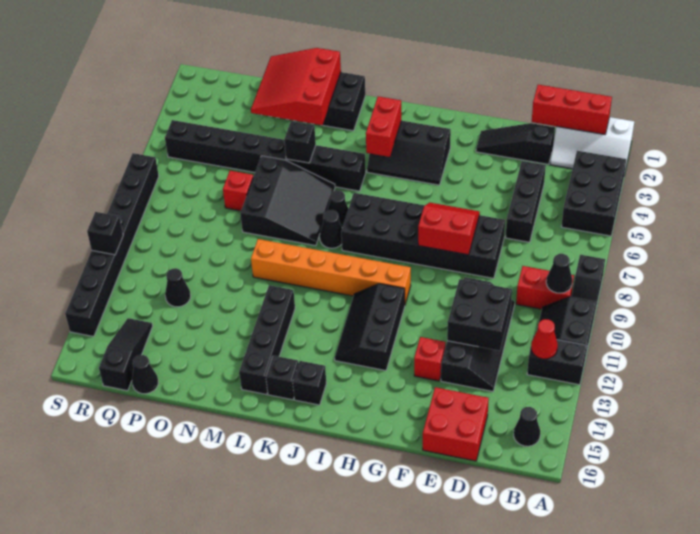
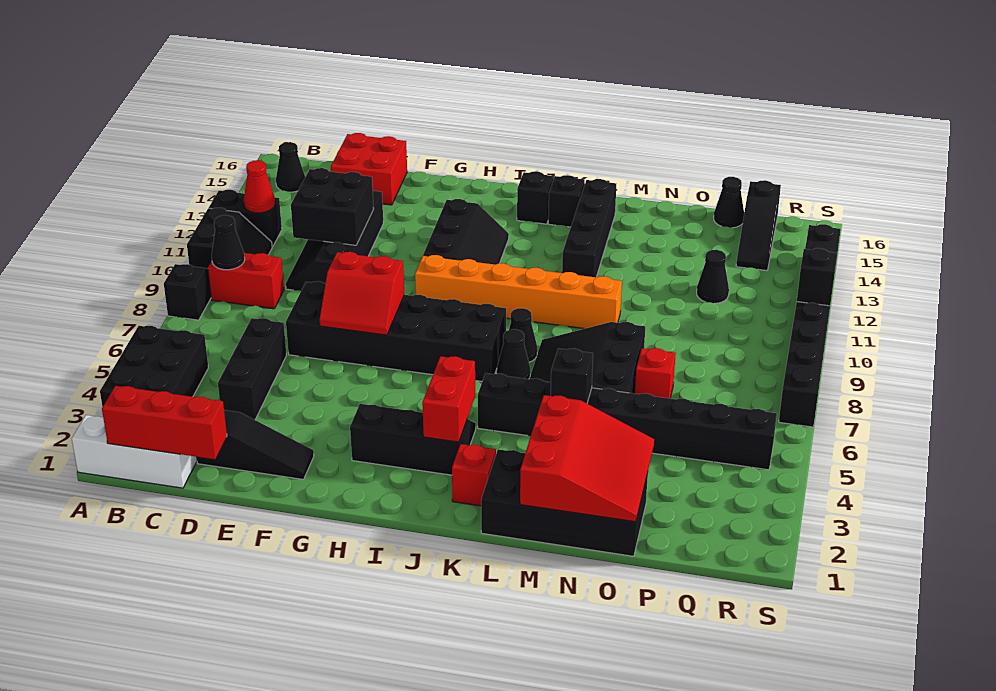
red brick F13 level 1 -> red brick K2 level 1

